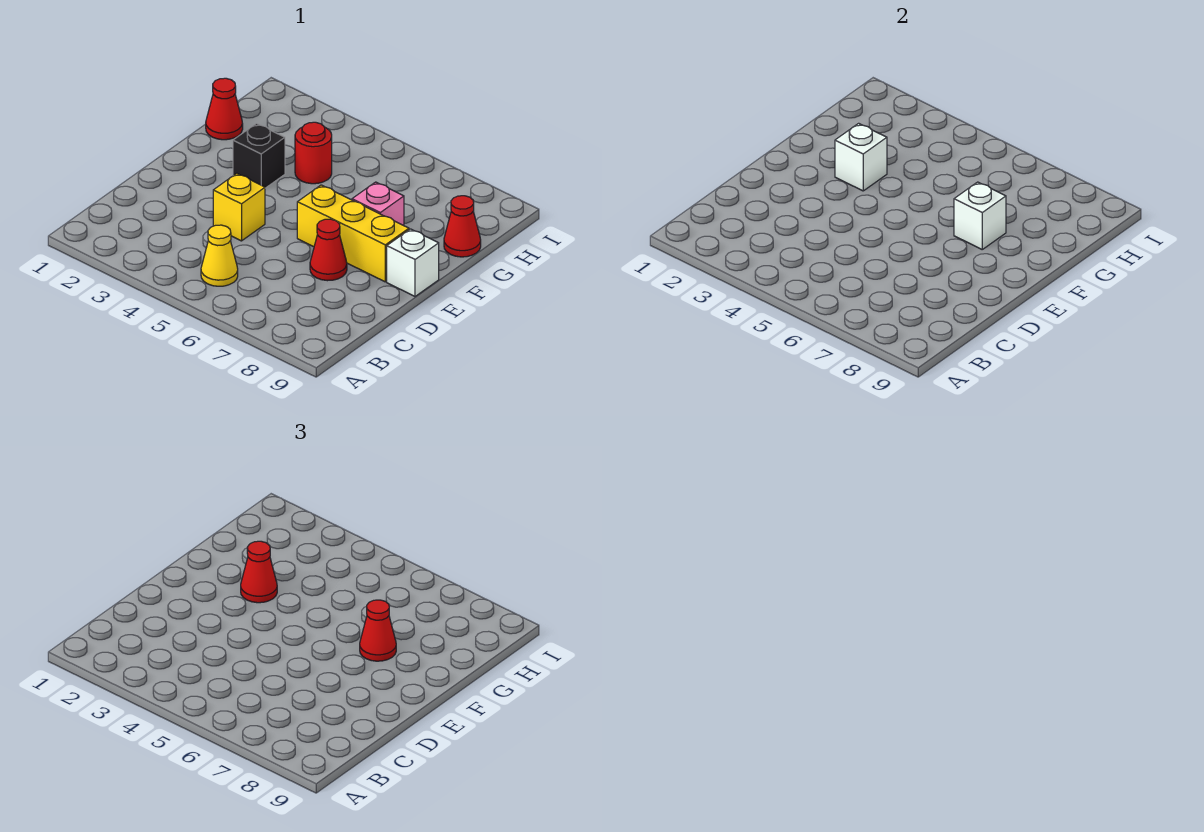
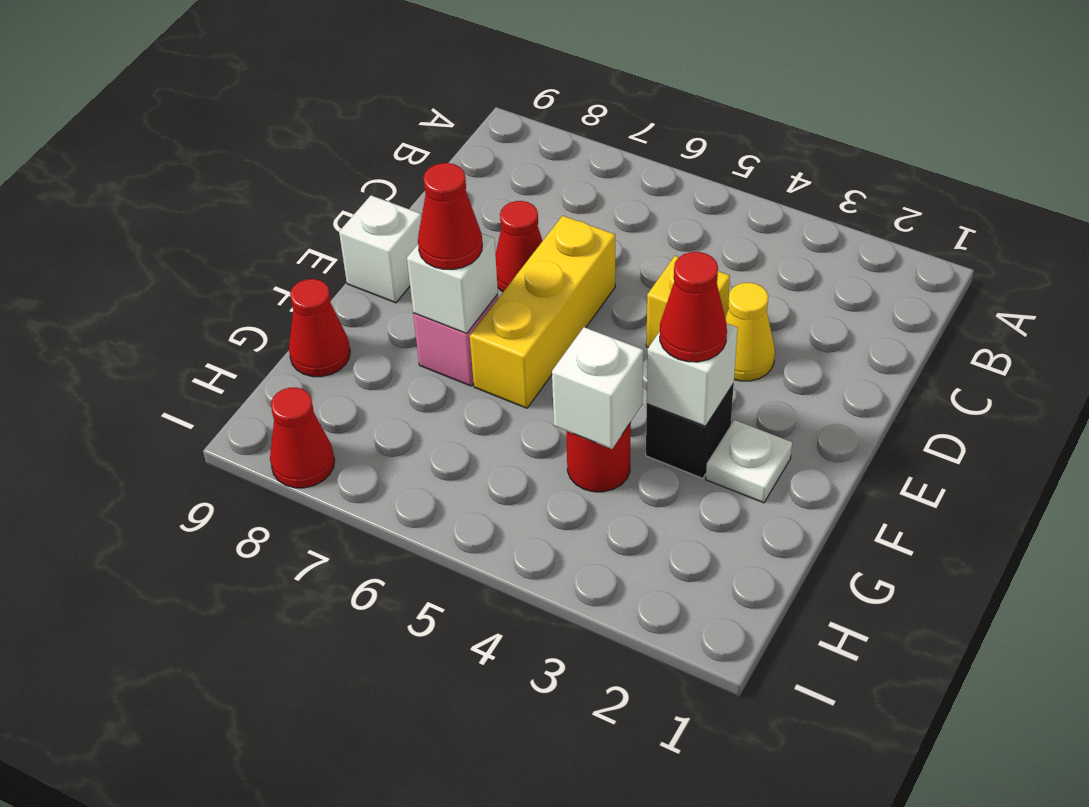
yellow cone B5 level 1 -> yellow cone D3 level 1
yellow brick E6:E8 level 1 -> yellow brick D6:F6 level 1
none -> white plate F2 level 1
red cone G1 level 1 -> red cone I8 level 1
none -> white brick G4 level 2

